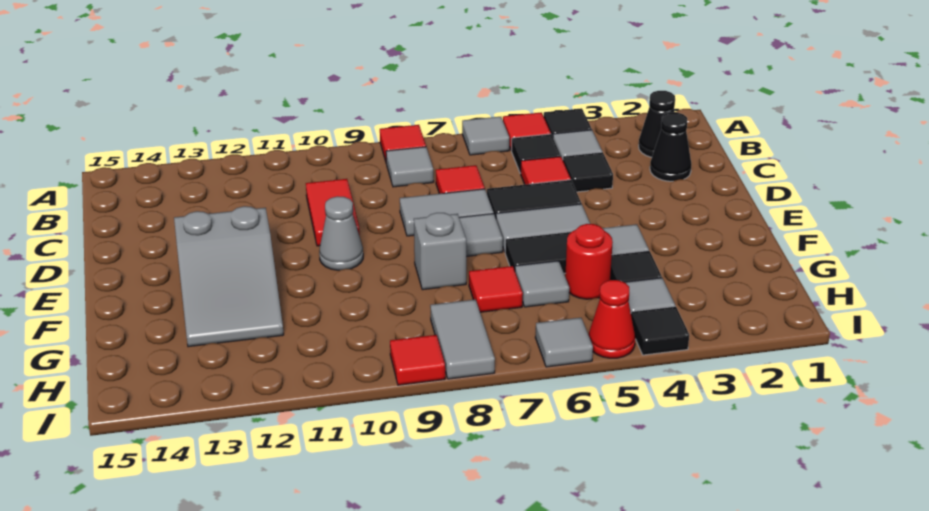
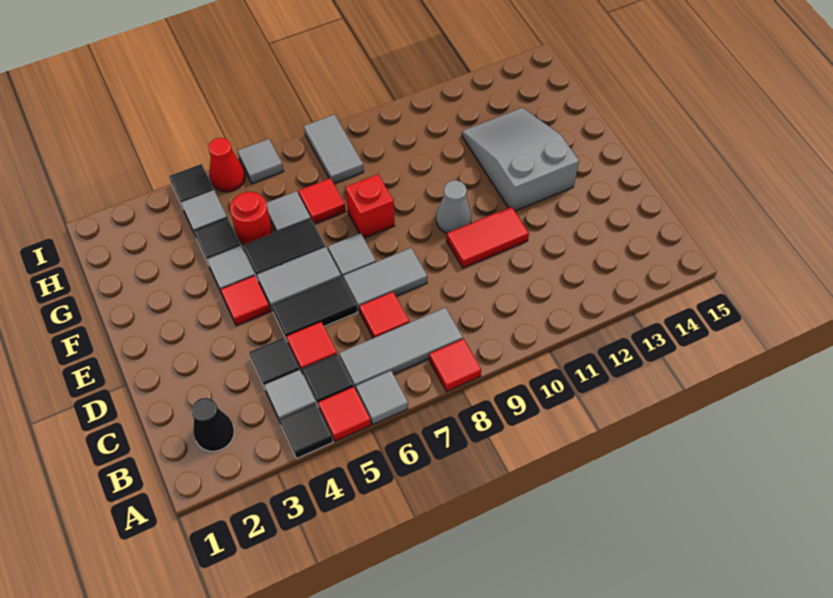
grey tile B8 level 1 -> grey tile B6:B8 level 1
black cone C2 level 1 -> none
red tile C10:D10 level 1 -> red tile D10:D11 level 1
grey brick F8 level 1 -> red brick F8 level 1
red tile I9 level 1 -> red tile E4 level 1

